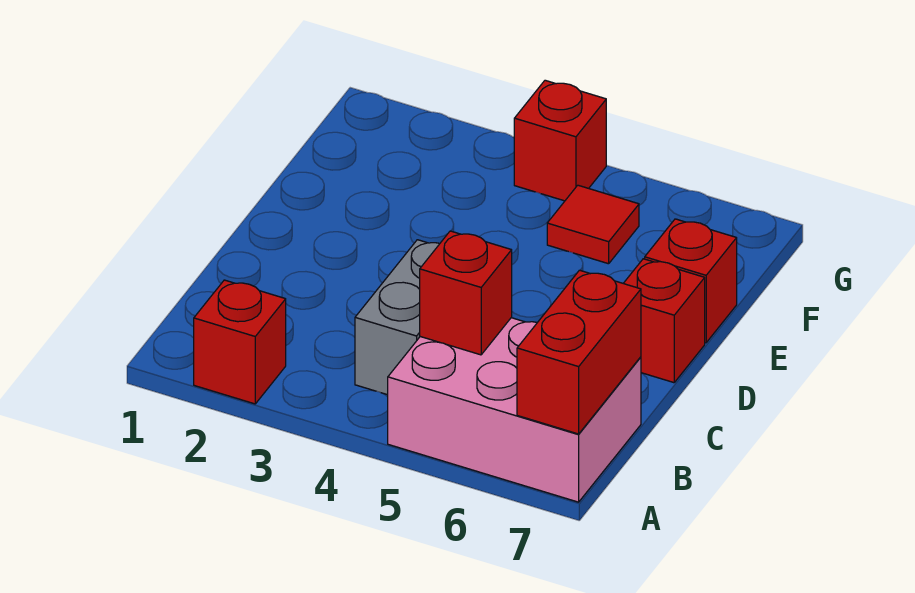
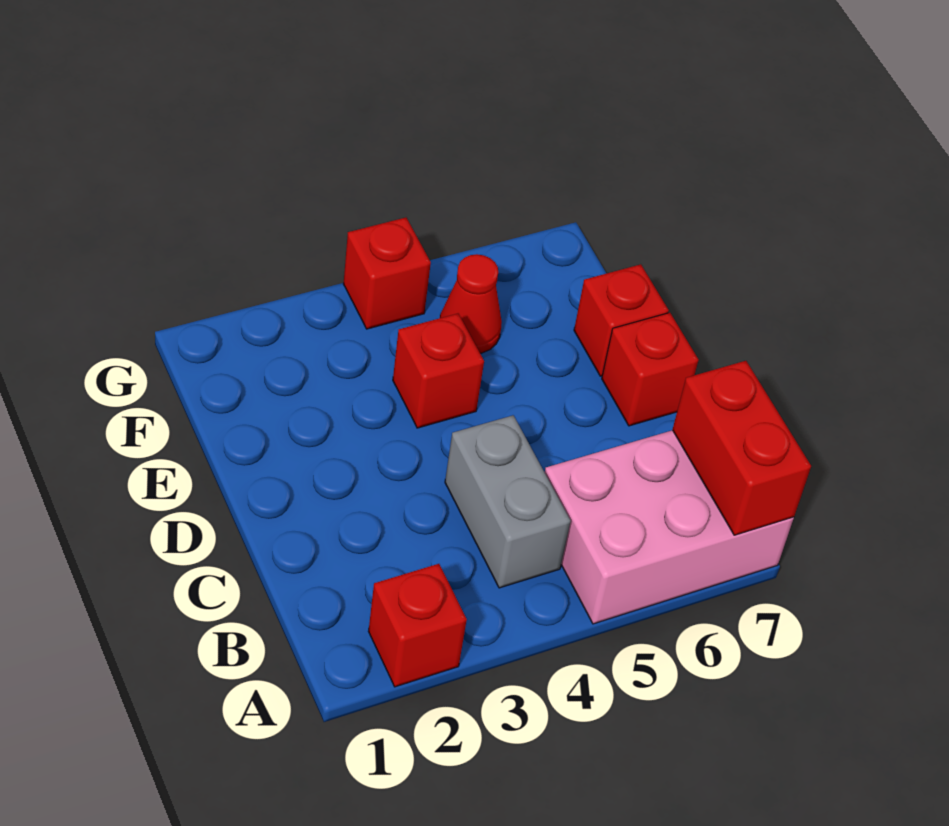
red brick B5 level 2 -> red brick E4 level 1
red tile F5 level 1 -> red cone F5 level 1

